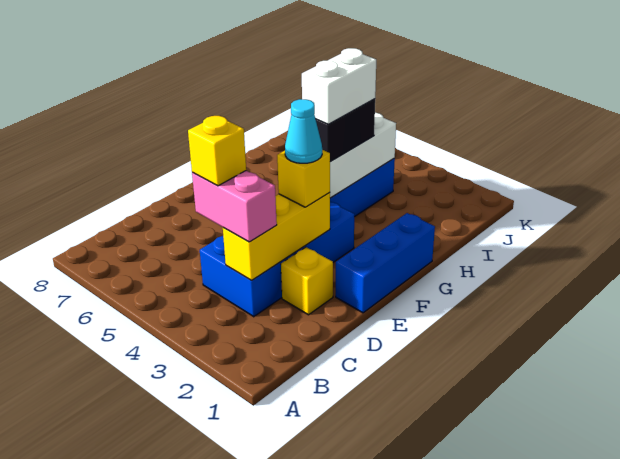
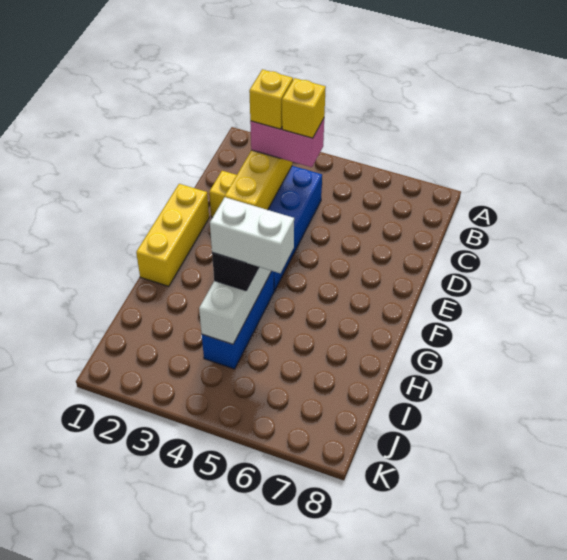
blue brick E1:G1 level 1 -> yellow brick E1:G1 level 1
yellow brick E3 level 3 -> yellow brick C3 level 4
cyan cone E3 level 4 -> none
white brick G4:H4 level 4 -> white brick H4:H5 level 4

